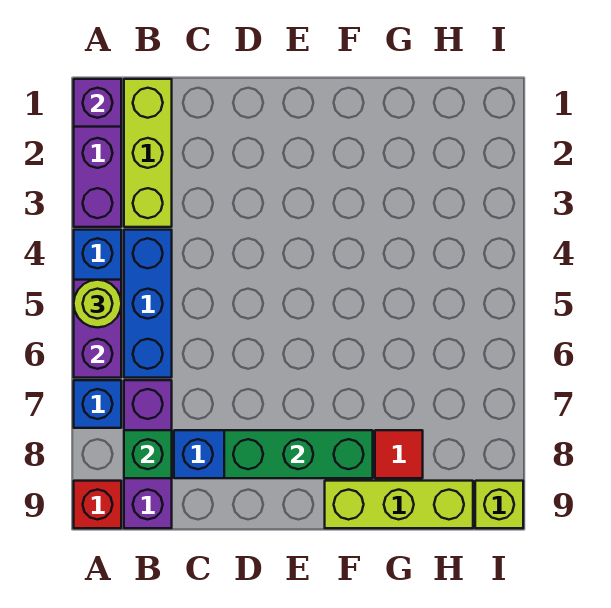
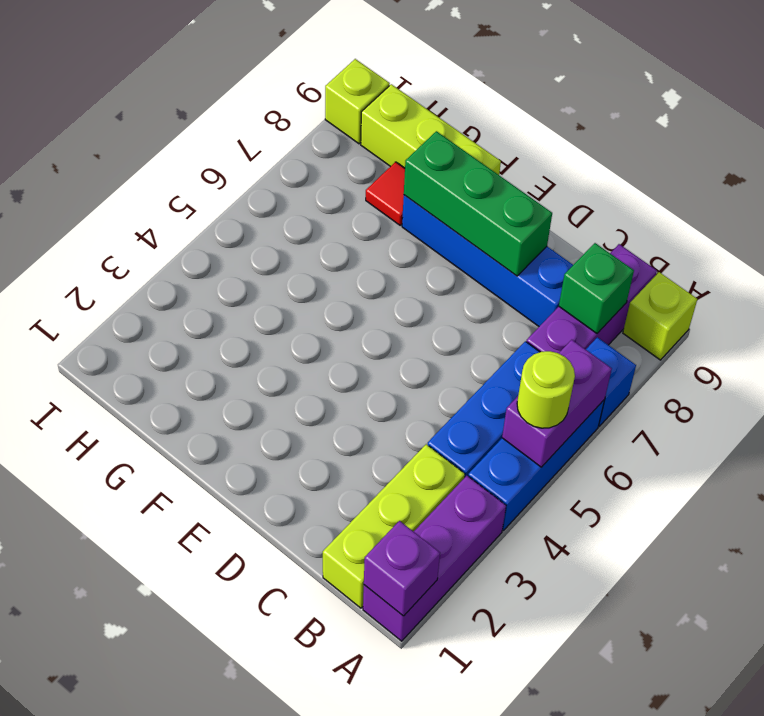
red brick A9 level 1 -> lime brick A9 level 1

